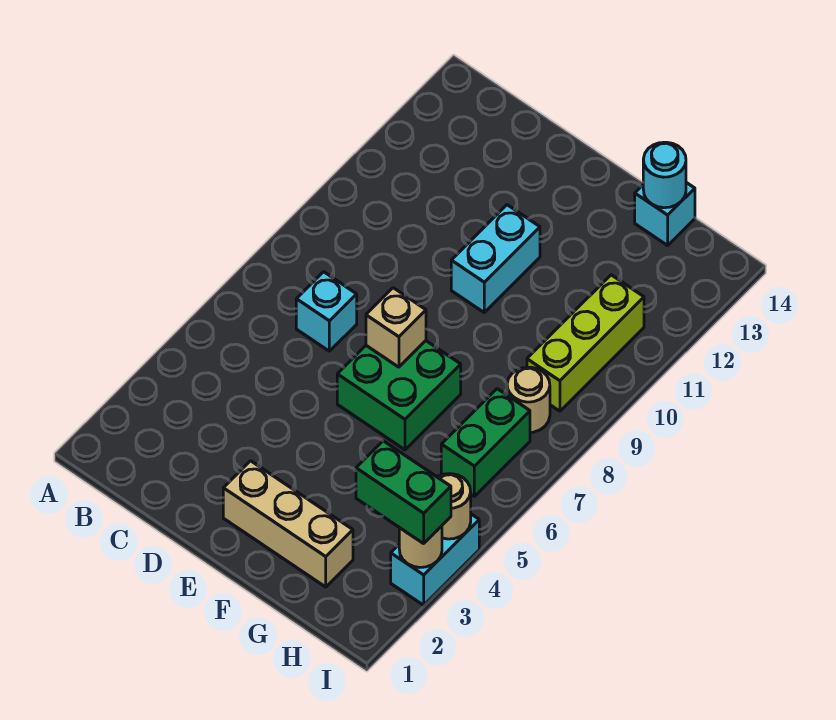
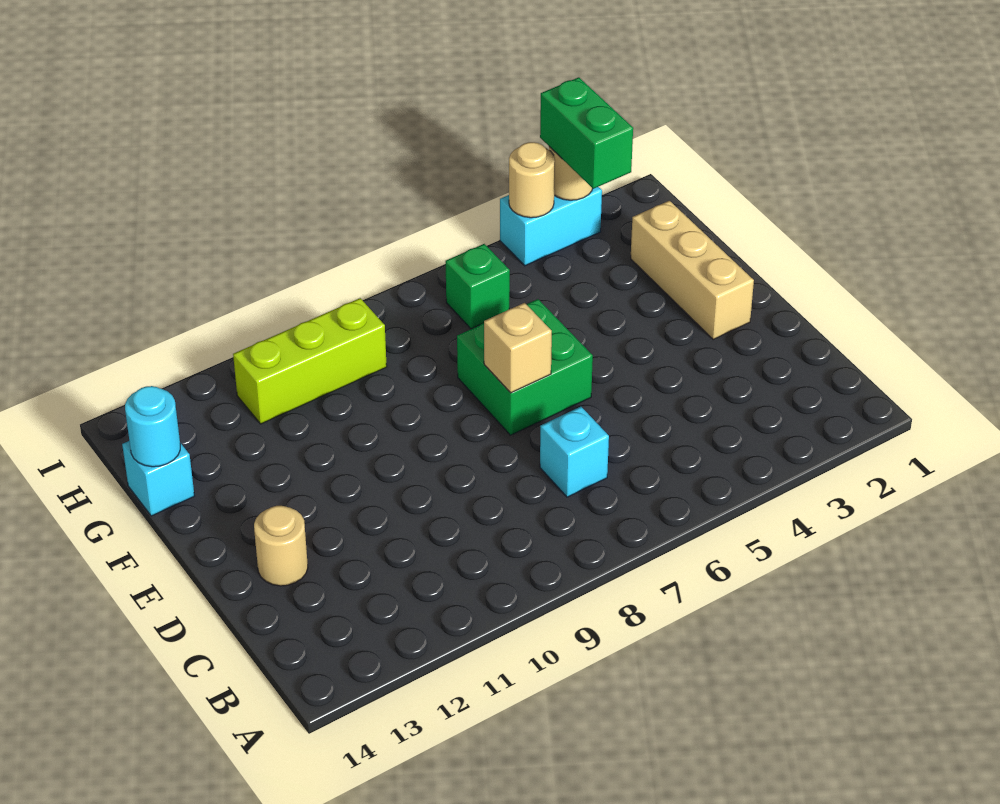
cyan brick E10:E11 level 1 -> none
green brick H6:H7 level 1 -> green brick H6 level 1
tan round brick H8 level 1 -> tan round brick D13 level 1

